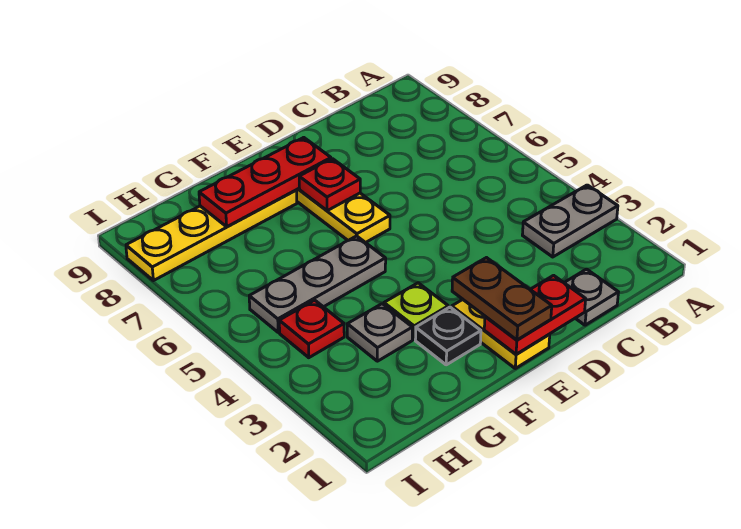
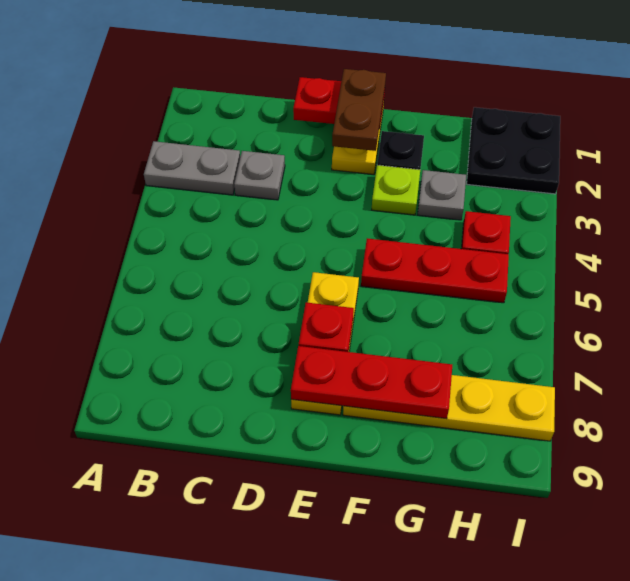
grey plate C1 level 1 -> grey plate C3 level 1
grey plate F5:H5 level 1 -> red plate F5:H5 level 1
none -> black plate H1:I2 level 1

